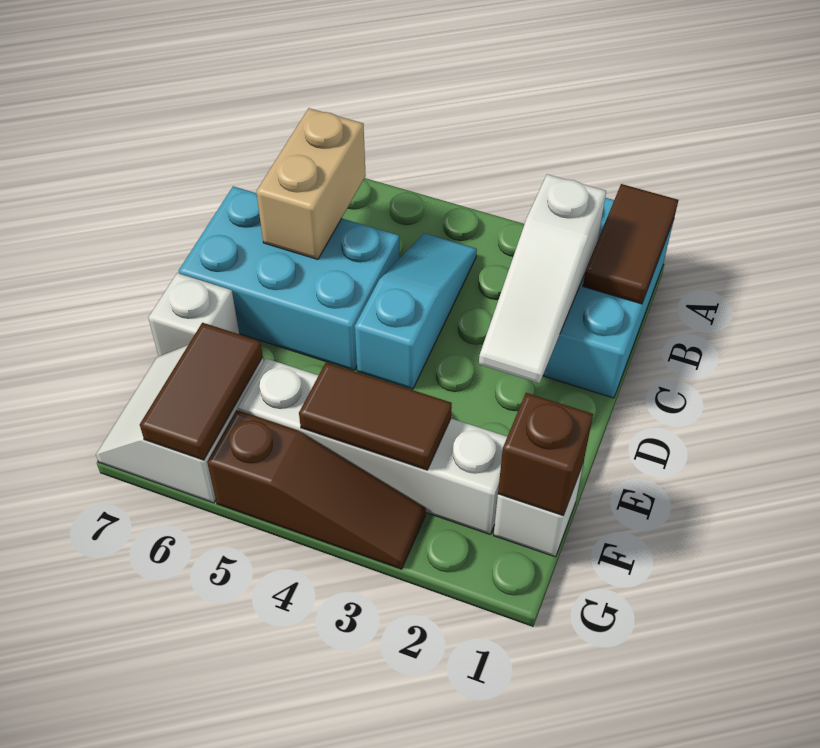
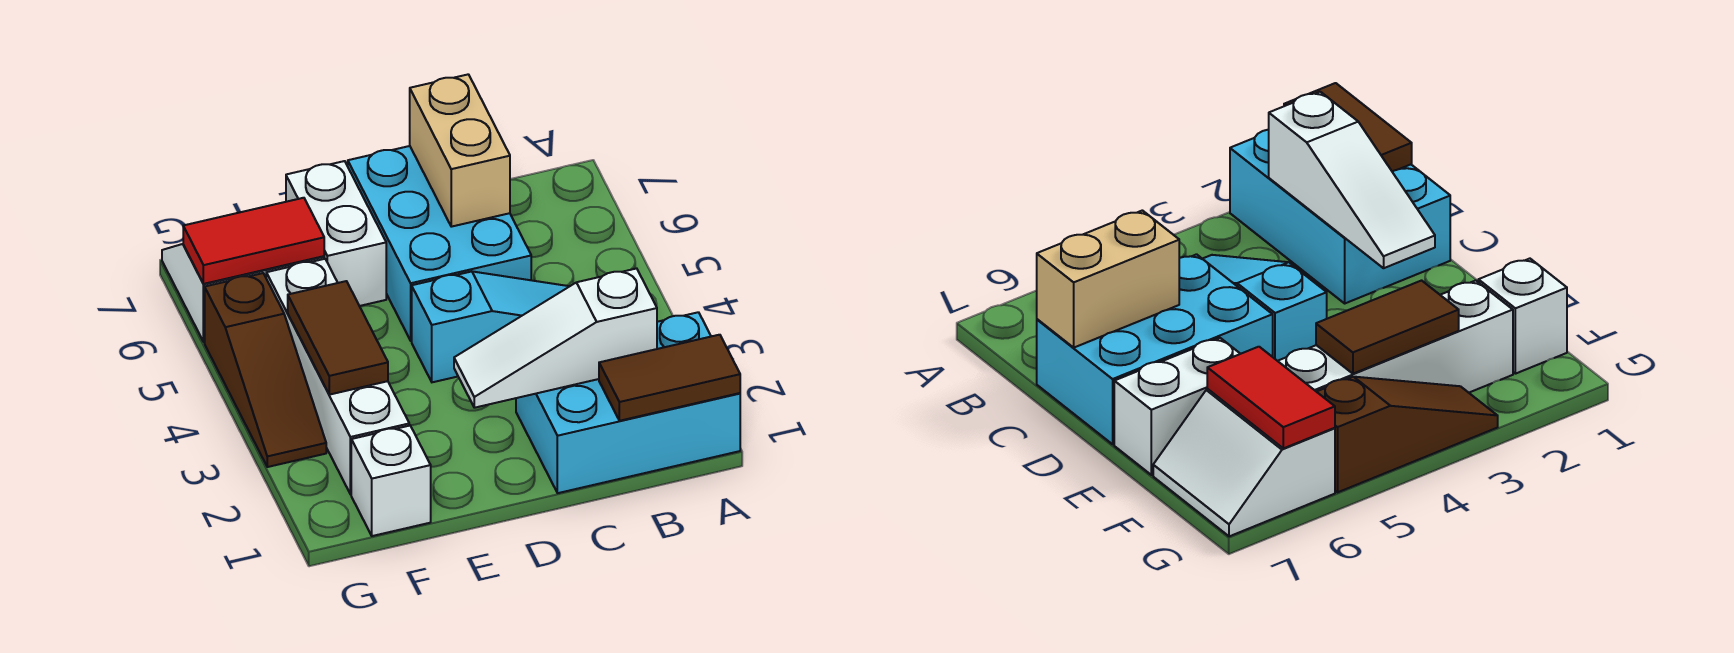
tan brick B6:C6 level 2 -> tan brick C6:C7 level 2
white brick E7 level 1 -> white brick E6:E7 level 1
brown brick F1 level 2 -> none
brown tile F6:G6 level 2 -> red tile F6:G6 level 2

